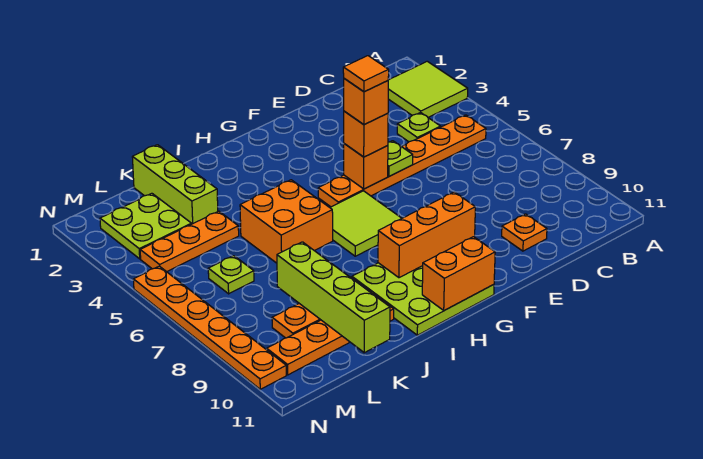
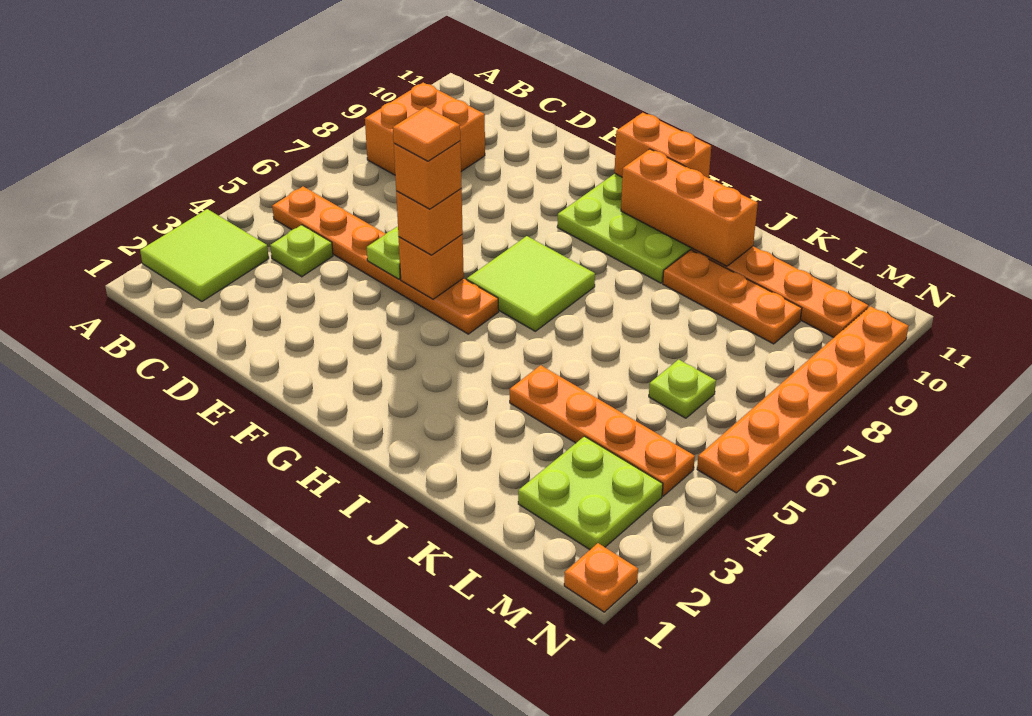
orange plate D10 level 1 -> orange plate N1 level 1
orange brick F9:H9 level 2 -> orange brick H10:J10 level 2
orange brick I5:J6 level 1 -> orange brick B8:C9 level 1
lime brick K1:K3 level 1 -> none
orange plate K4:M4 level 1 -> orange plate J4:M4 level 1
lime brick K8:K11 level 2 -> none

